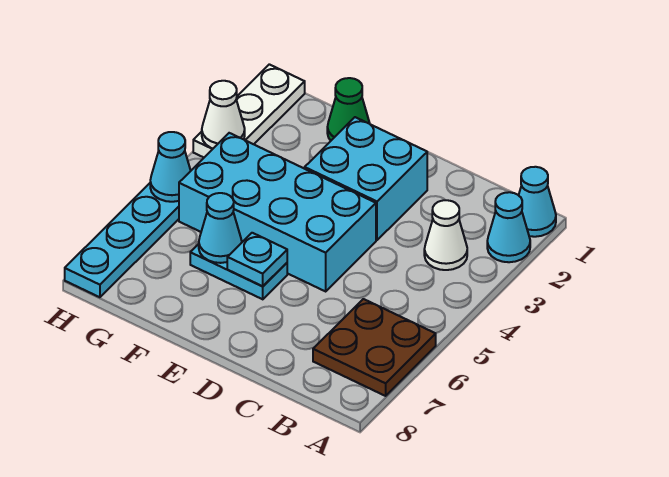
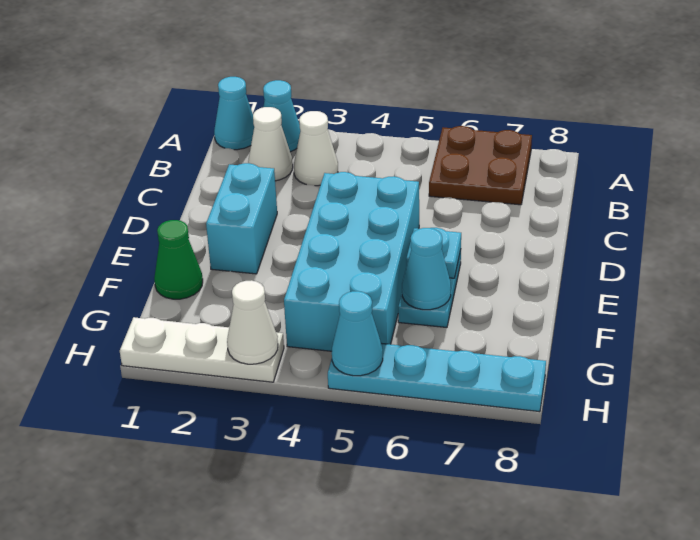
none -> white cone B2 level 1
cyan brick D2:E3 level 1 -> cyan brick D2:E2 level 1

